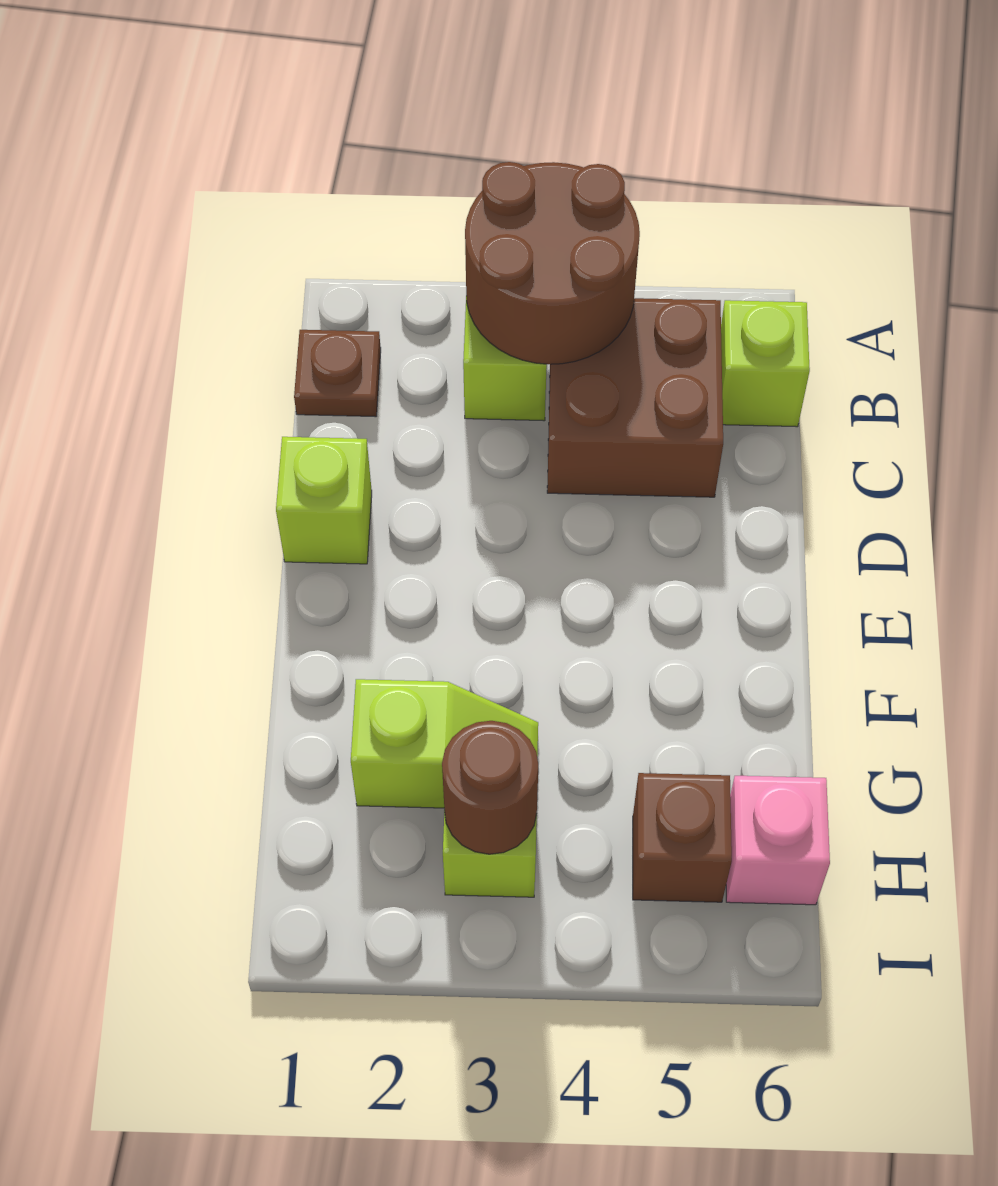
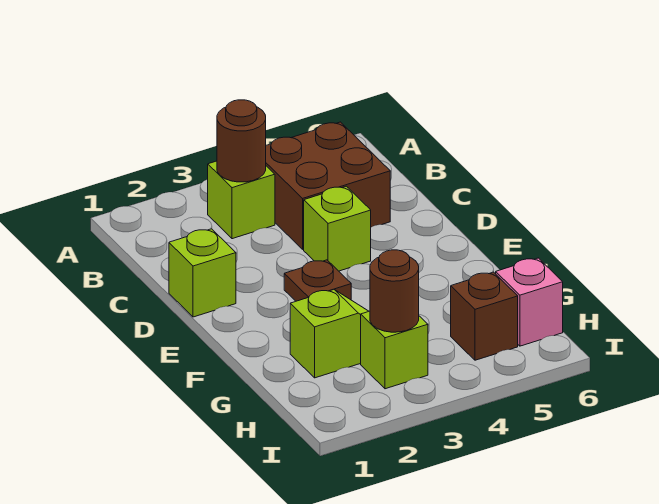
brown round brick A3:B4 level 2 -> brown round brick B3 level 2
brown plate B1 level 1 -> brown plate E3 level 1
lime brick B6 level 1 -> lime brick D4 level 1

